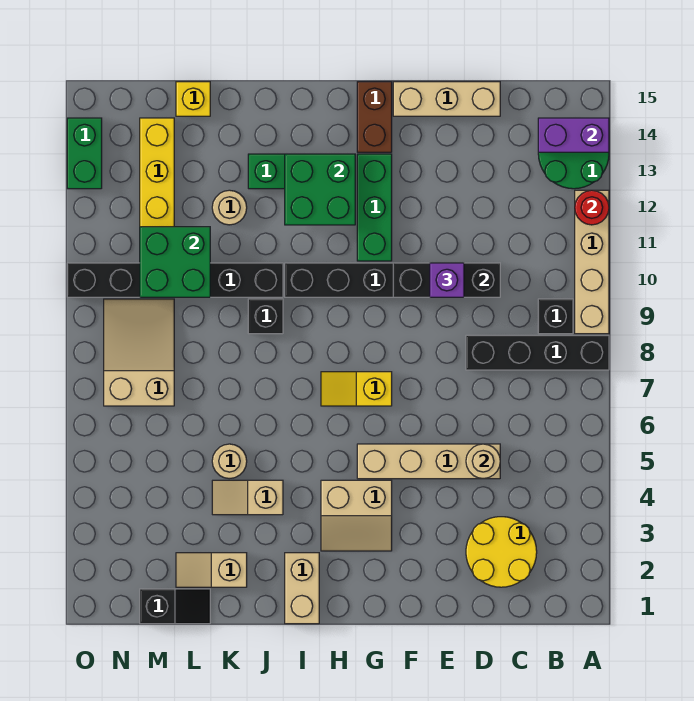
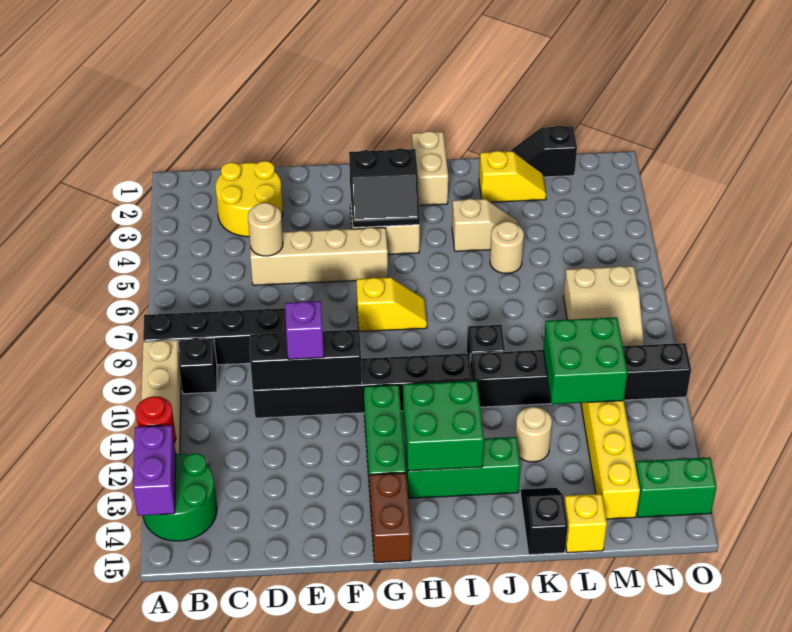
purple brick A14:B14 level 2 -> purple brick A13:A14 level 2
tan brick D15:F15 level 1 -> none
none -> black slope G3:H4 level 2 top 3
tan slope K2:L2 level 1 top K -> yellow slope K2:L2 level 1 top K
none -> black slope K14:K15 level 1 top 15
green brick O13:O14 level 1 -> green brick N14:O14 level 1

